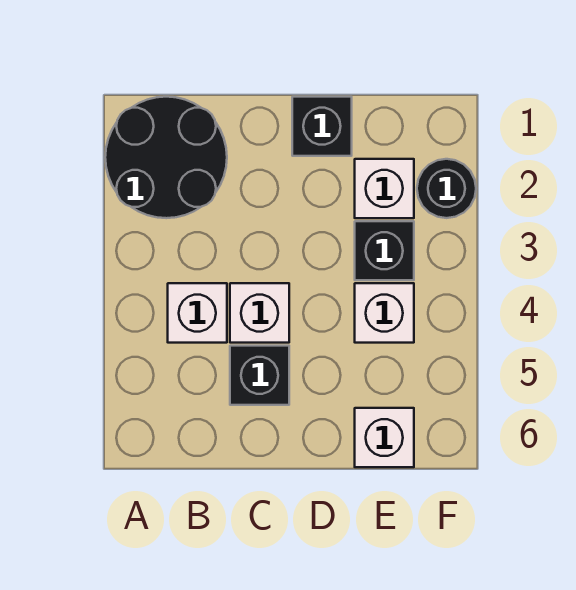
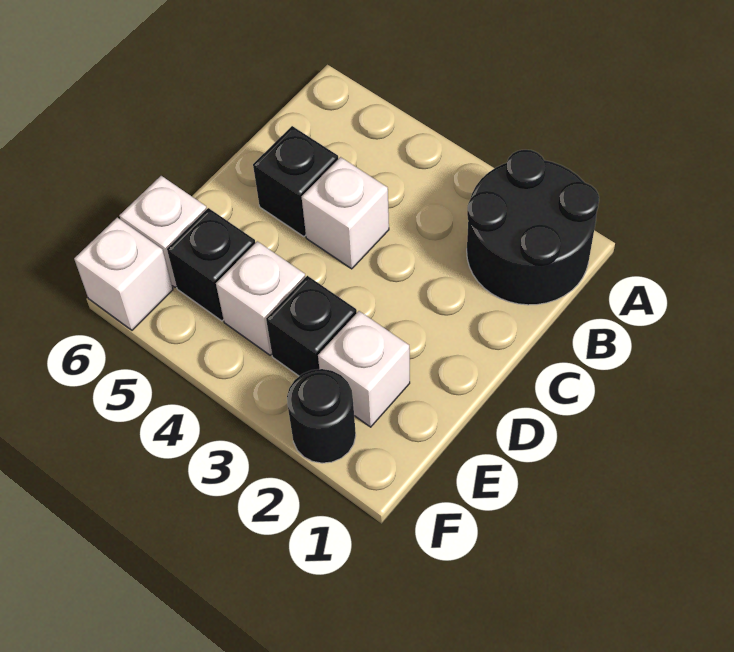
white brick B4 level 1 -> white brick F6 level 1
black brick D1 level 1 -> black brick E5 level 1

